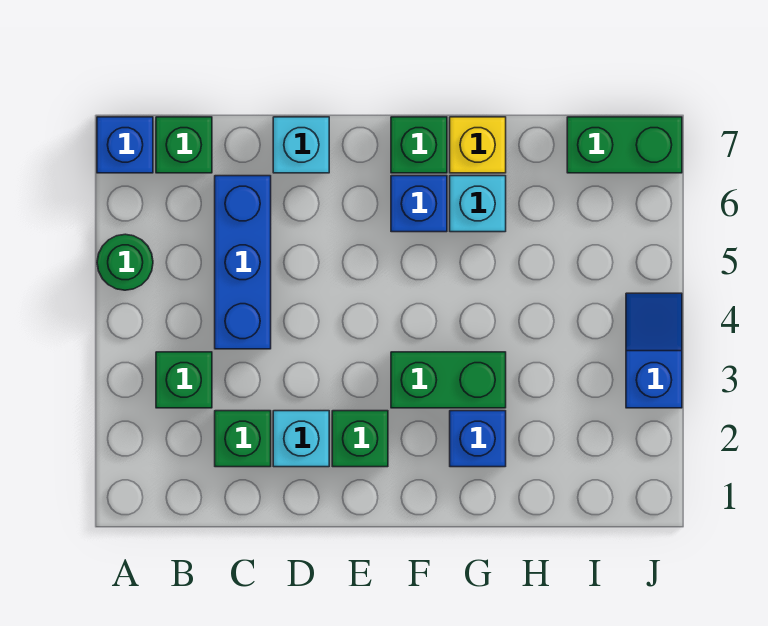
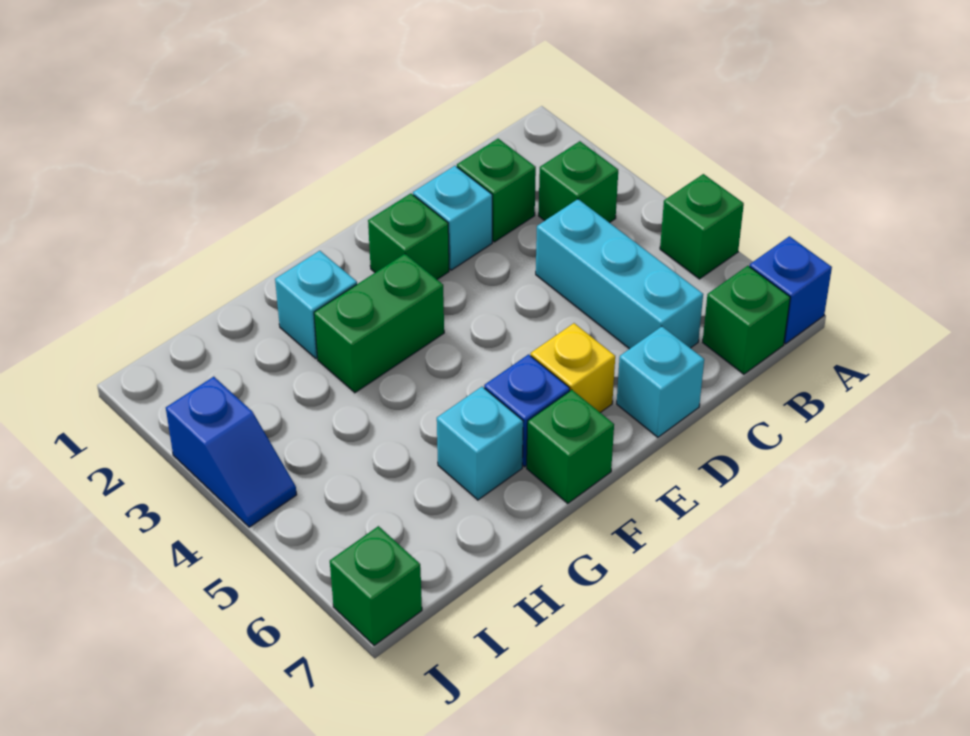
green round brick A5 level 1 -> green brick A5 level 1
blue brick C4:C6 level 1 -> cyan brick C4:C6 level 1
blue brick G2 level 1 -> cyan brick G2 level 1
yellow brick G7 level 1 -> yellow brick E6 level 1
green brick I7:J7 level 1 -> green brick J7 level 1

